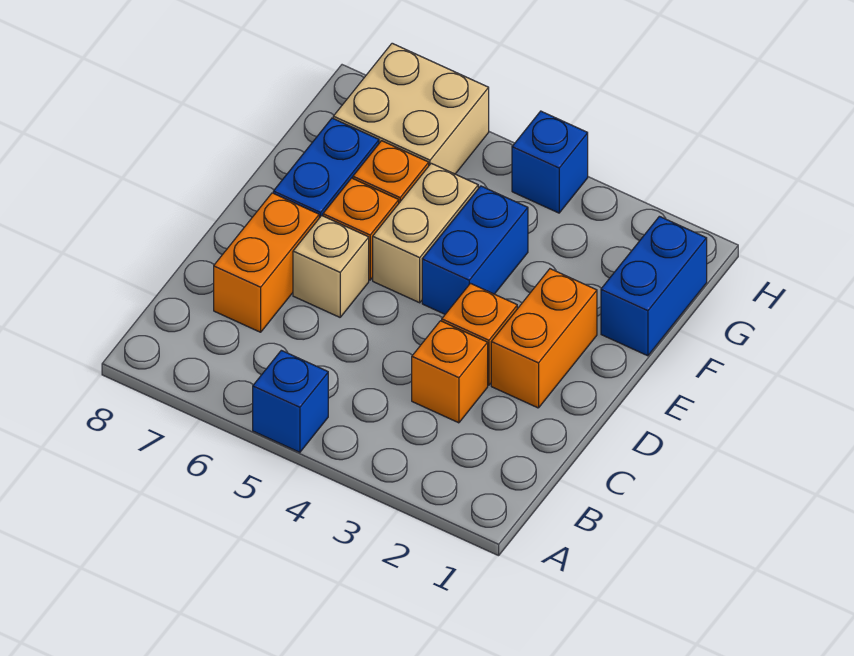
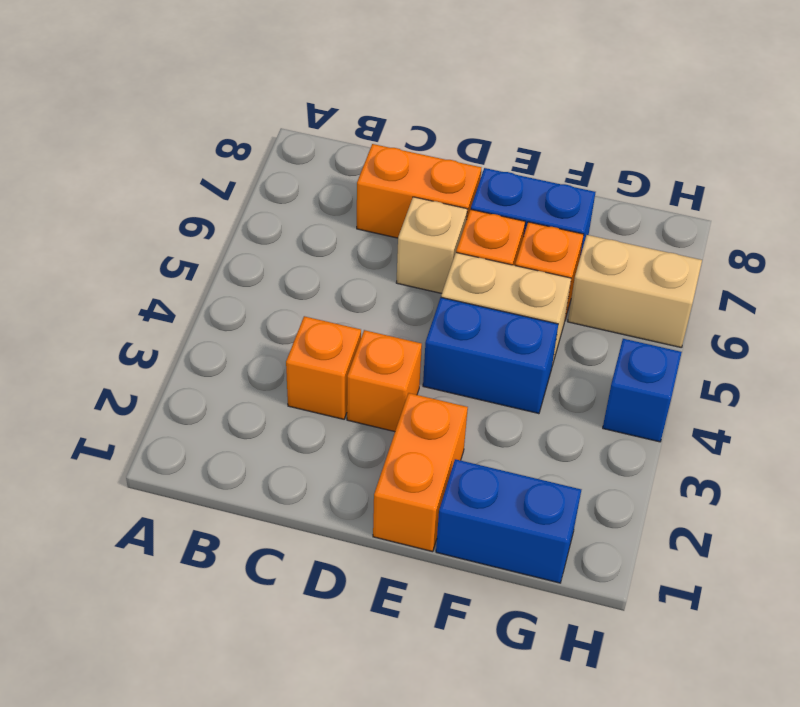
blue brick A5 level 1 -> none
orange brick D2:E2 level 1 -> orange brick E1:E2 level 1
tan brick G6:H7 level 1 -> tan brick G6:H6 level 1

